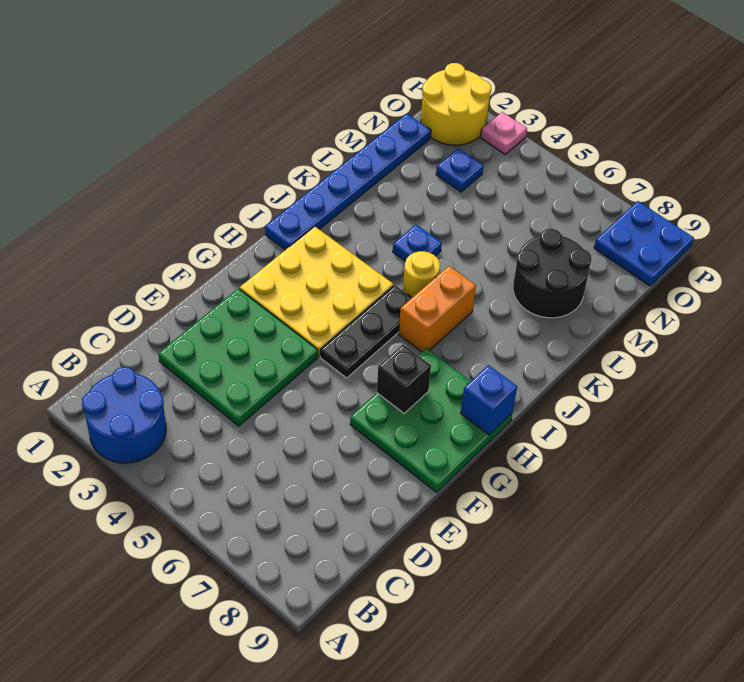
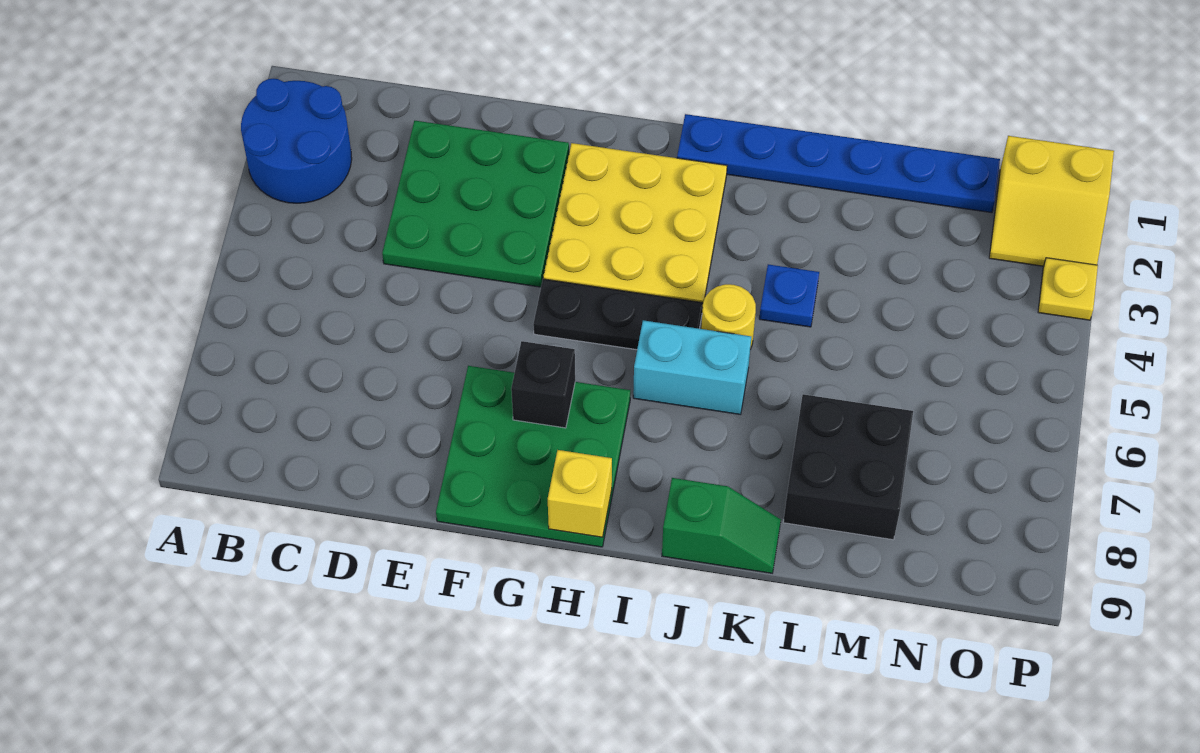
blue brick H9 level 2 -> yellow brick H9 level 2
orange brick I6:J6 level 1 -> cyan brick I6:J6 level 1
none -> green slope J9:K9 level 1 top J
black round brick L7:M8 level 1 -> black brick L7:M8 level 1
blue plate N3 level 1 -> none
yellow round brick O1:P2 level 1 -> yellow slope O1:P2 level 1 top 1
blue plate O8:P9 level 1 -> none
pink plate P3 level 1 -> yellow plate P3 level 1

